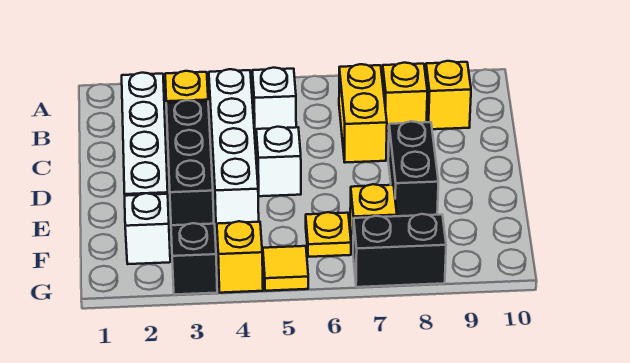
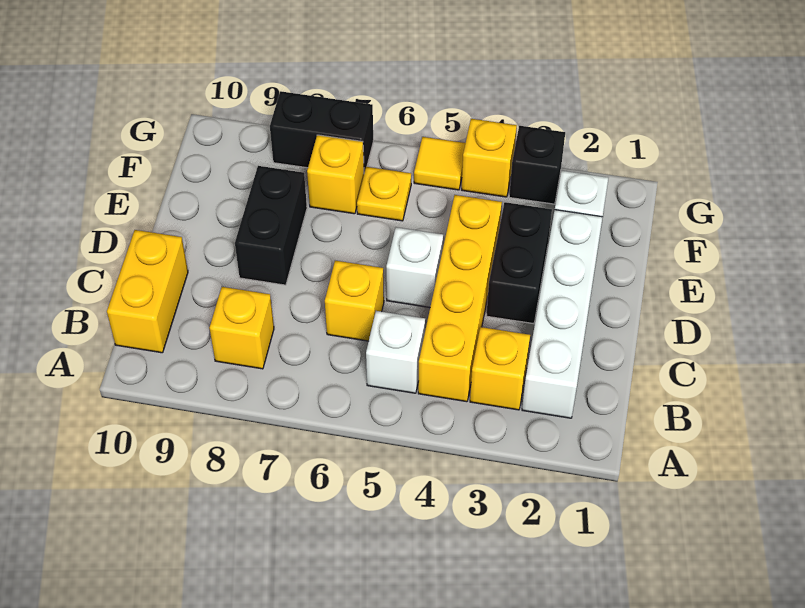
white brick B4:E4 level 1 -> yellow brick B4:E4 level 1
yellow brick B7:C7 level 1 -> yellow brick B10:C10 level 1
yellow brick B9 level 1 -> yellow brick C6 level 1
black brick C3:E3 level 1 -> black brick D3:E3 level 1

